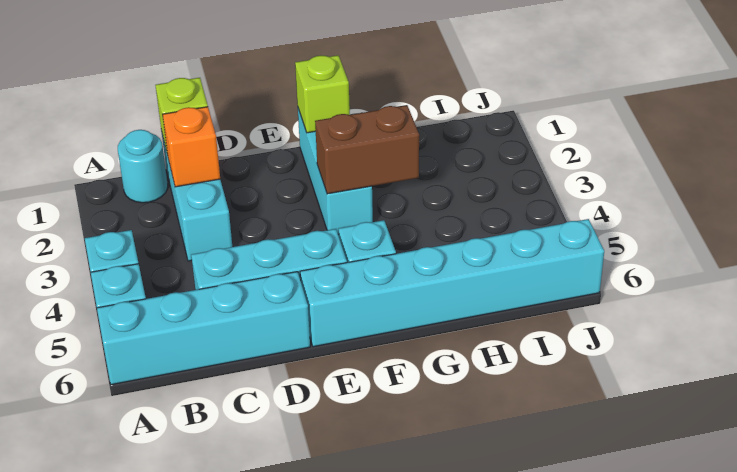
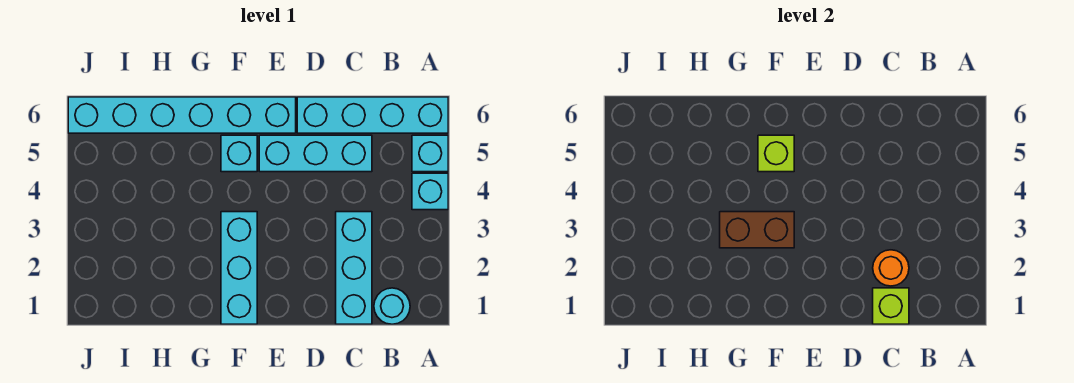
orange brick C2 level 2 -> orange round brick C2 level 2
lime brick F1 level 2 -> lime brick F5 level 2

